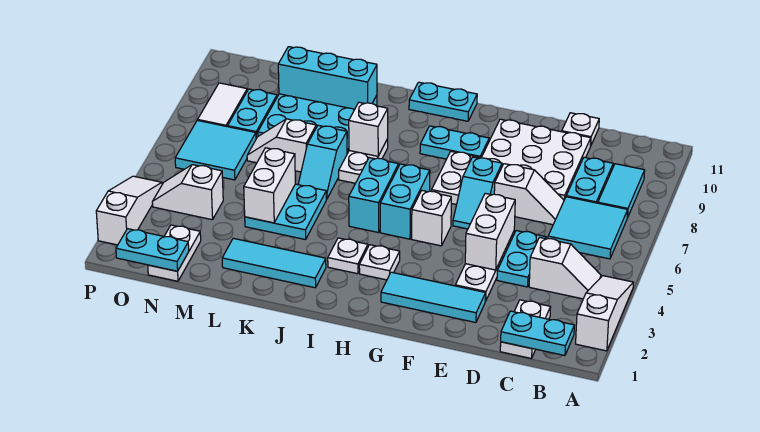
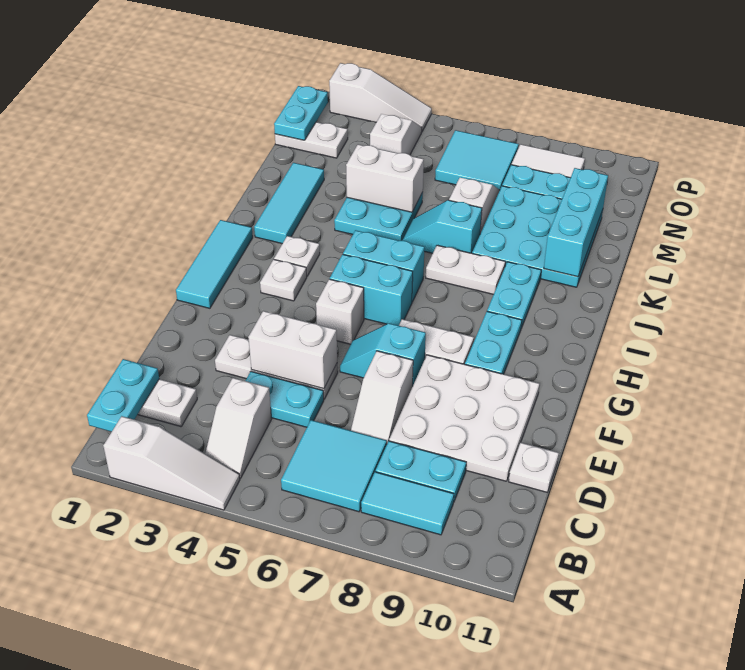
cyan tile E2:G2 level 1 -> cyan tile G1:I1 level 1
cyan plate H11:I11 level 1 -> cyan plate I9:J9 level 1
white brick J8 level 2 -> none

